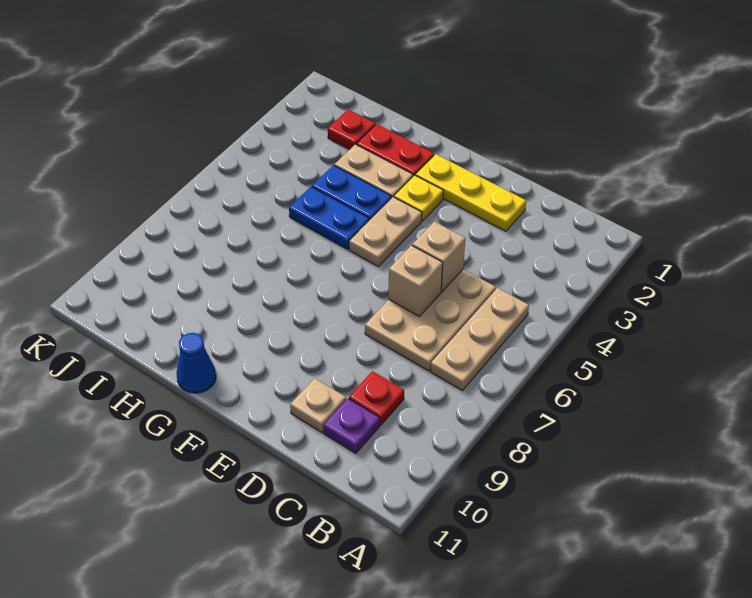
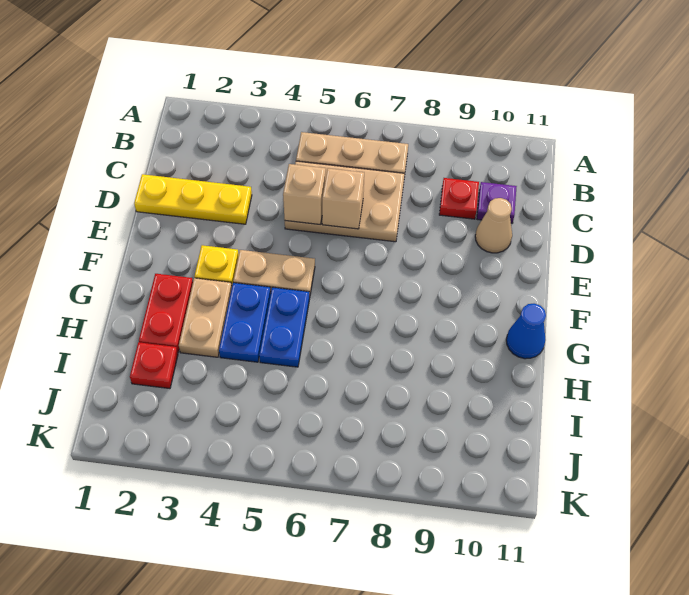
yellow plate D2:F2 level 1 -> yellow plate D1:D3 level 1
tan plate D10 level 1 -> tan cone D10 level 1

